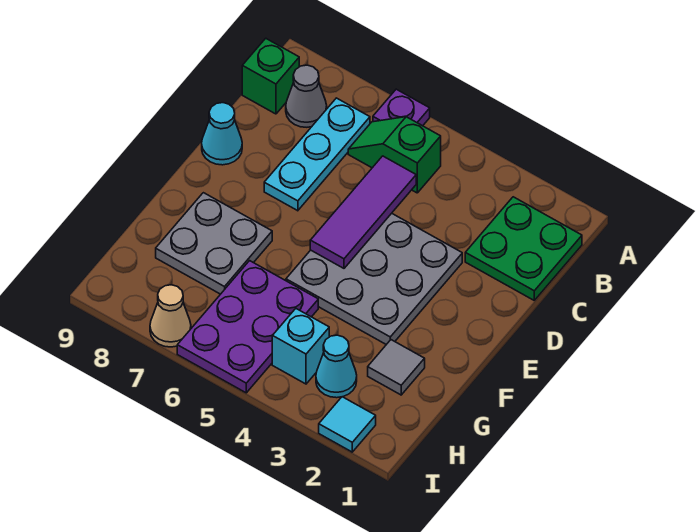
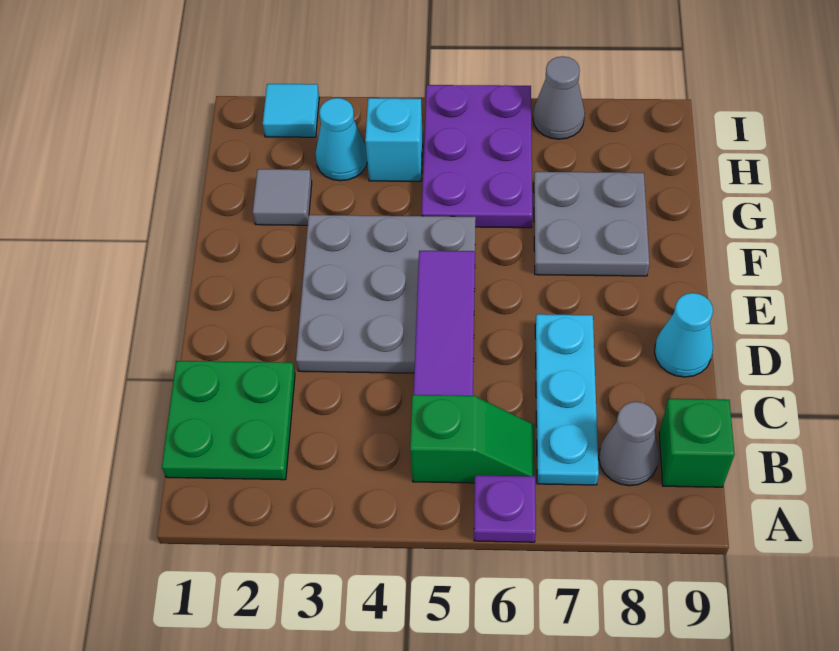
tan cone I7 level 1 -> grey cone I7 level 1

